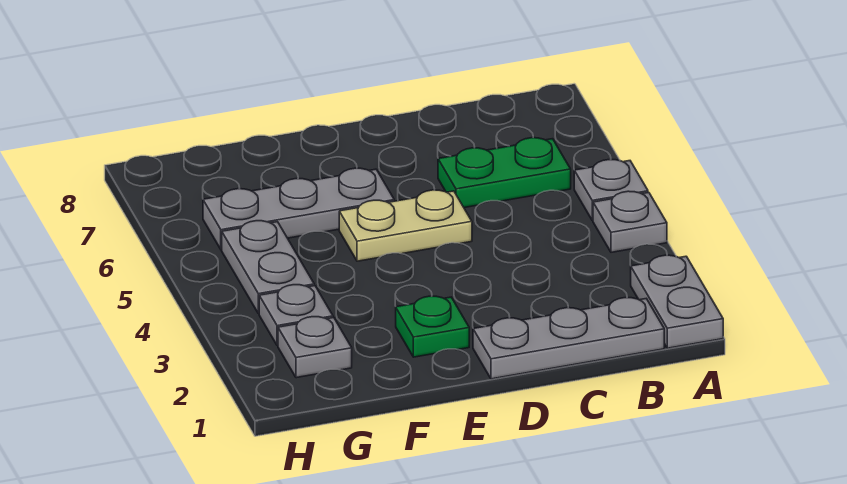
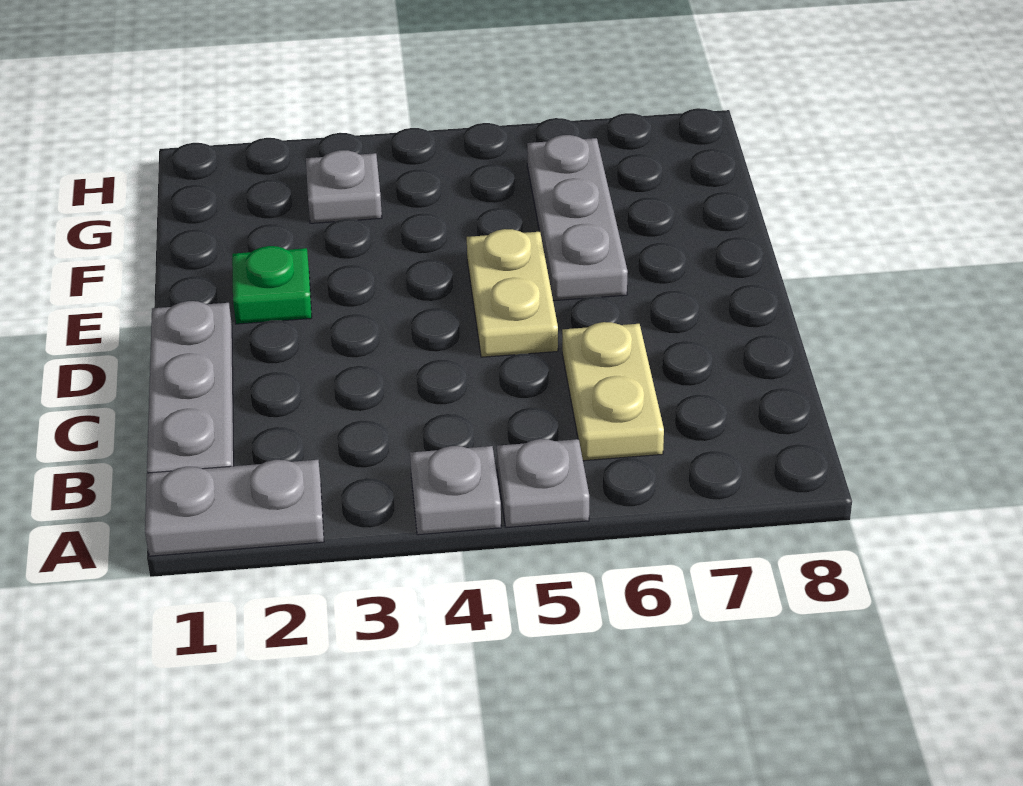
green plate B6:C6 level 1 -> tan plate B6:C6 level 1
grey plate G2 level 1 -> none
grey plate G4:G5 level 1 -> none

